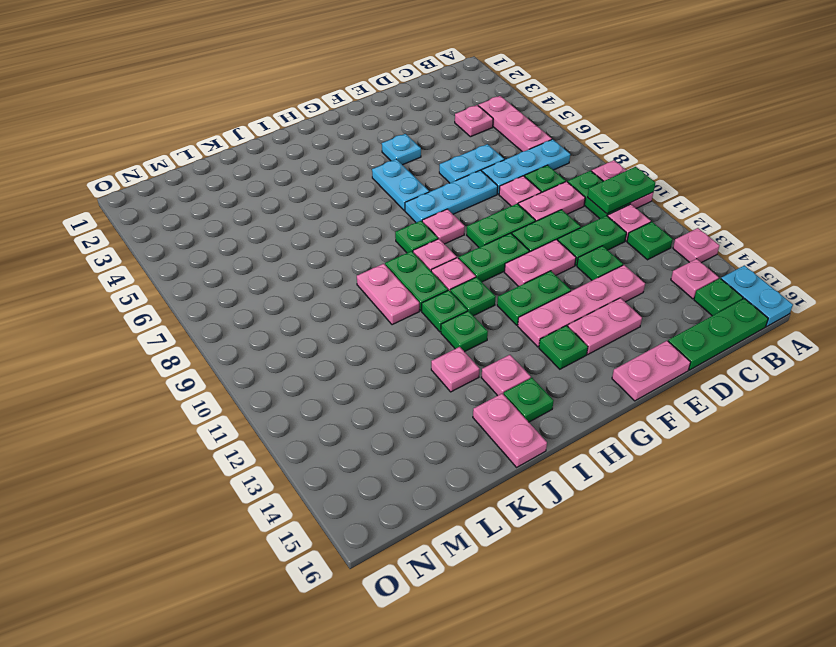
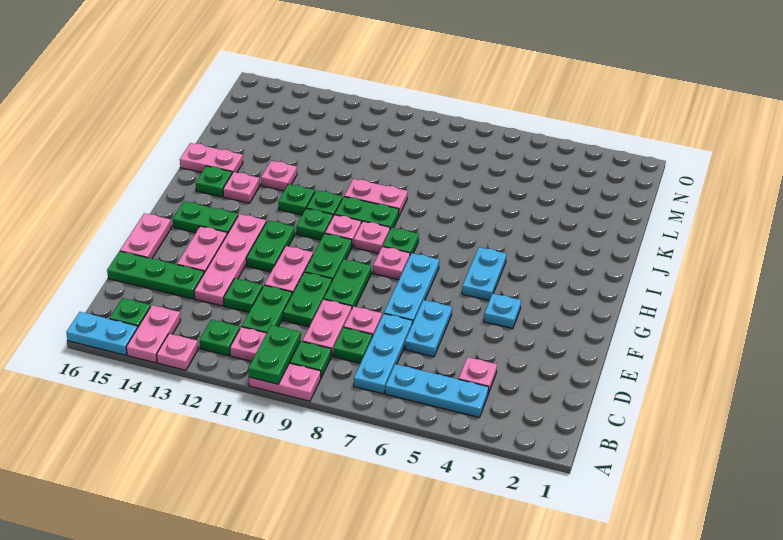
pink plate B4:B6 level 1 -> cyan plate B4:B6 level 1
pink plate B14 level 1 -> pink plate A14:B14 level 1
green plate B16:D16 level 1 -> green plate D14:D16 level 1
cyan plate G5:G6 level 1 -> cyan plate G5:H5 level 1
green plate G14 level 1 -> green plate G14:G15 level 1

